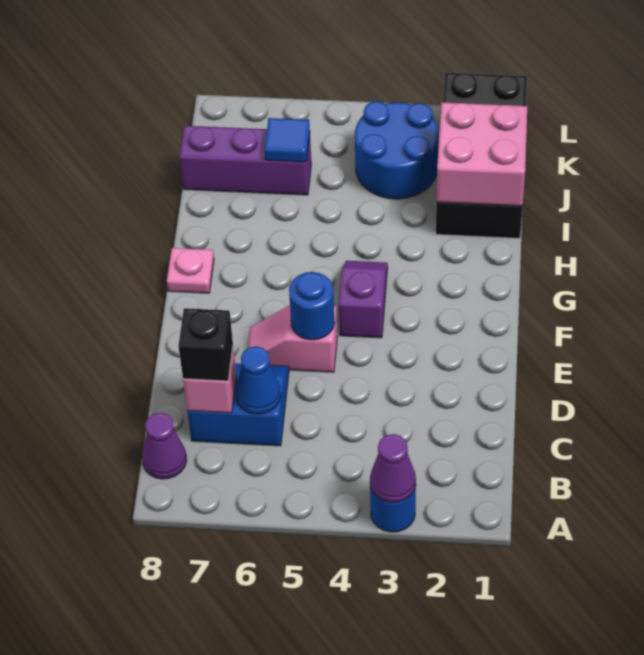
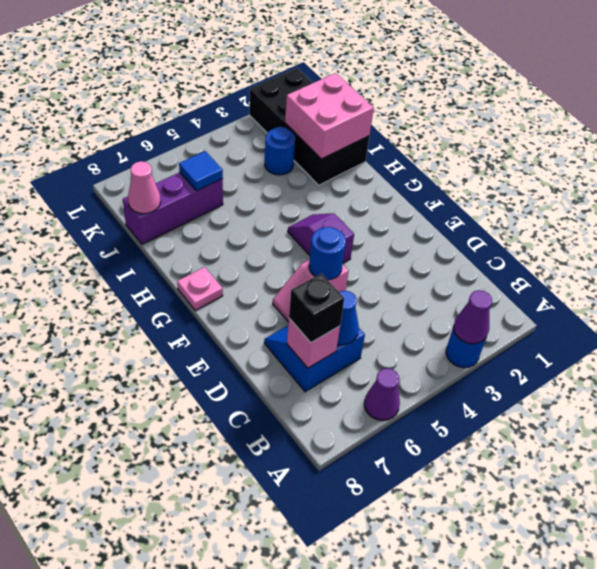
purple cone B8 level 1 -> purple cone A6 level 1
blue round brick J3:K4 level 1 -> blue round brick J3 level 1
none -> pink cone J8 level 2

